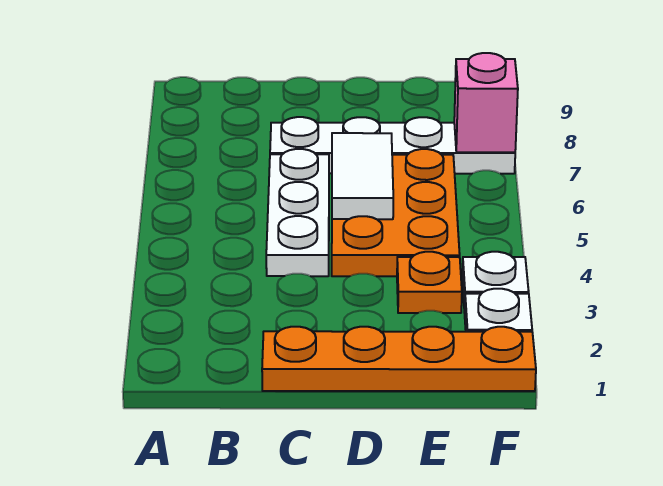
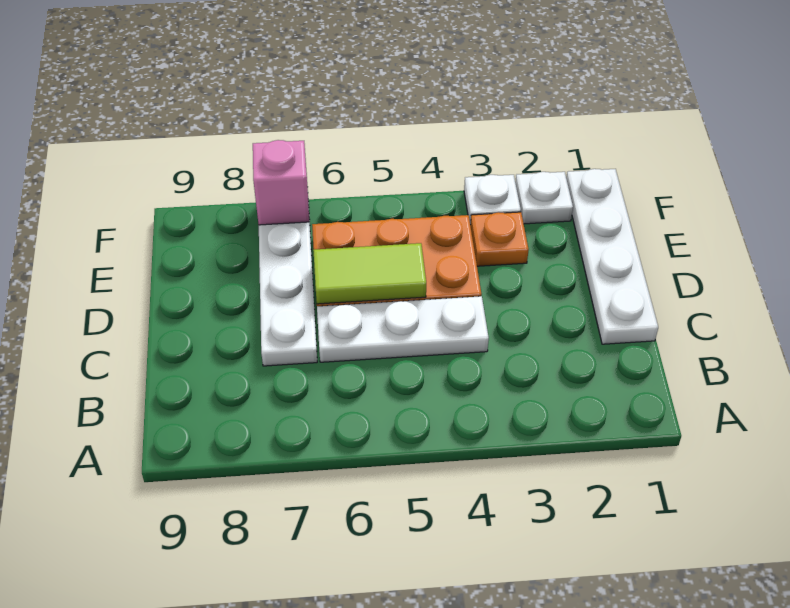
orange plate C1:F1 level 1 -> white plate C1:F1 level 1
white tile D5:D6 level 2 -> lime tile D5:D6 level 2

